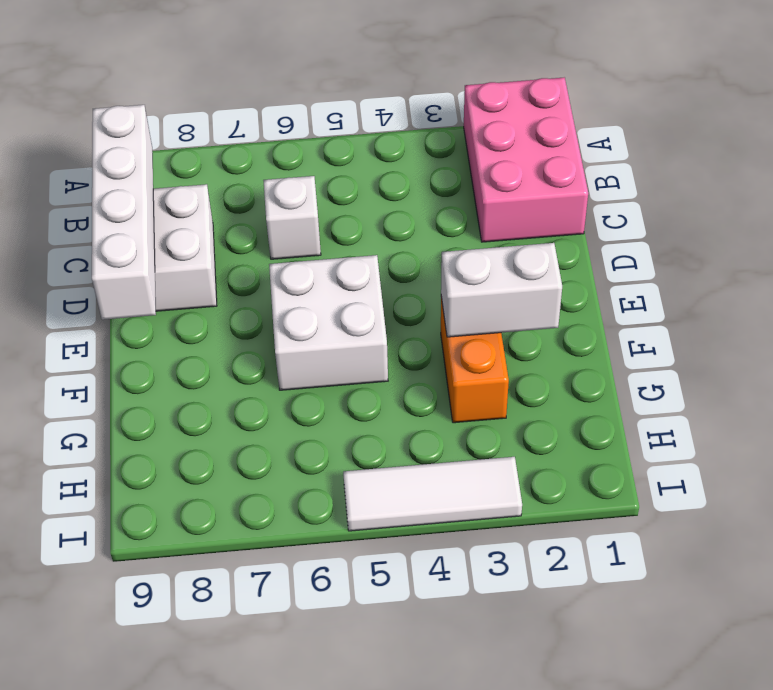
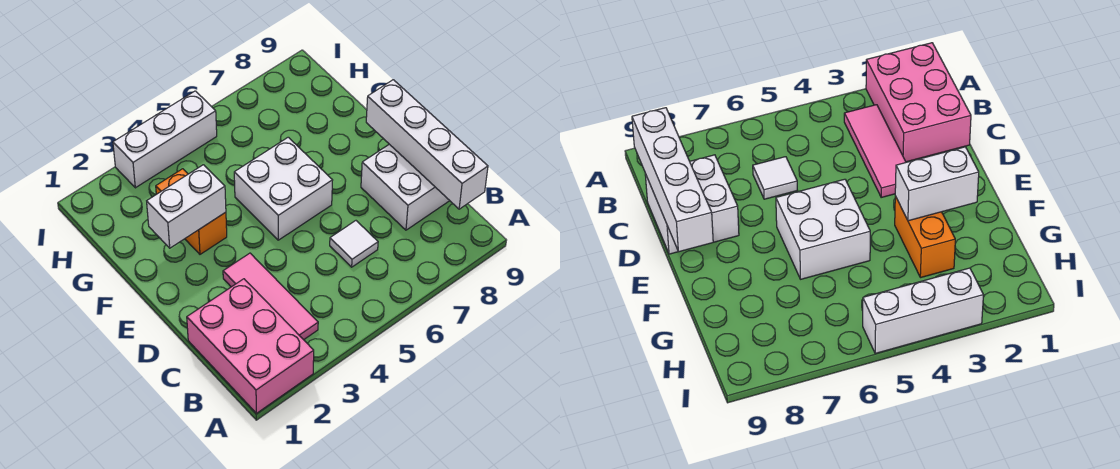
none -> pink tile B3:D3 level 1
white brick C6 level 1 -> white tile C6 level 1
white tile I3:I5 level 1 -> white brick I3:I5 level 1

